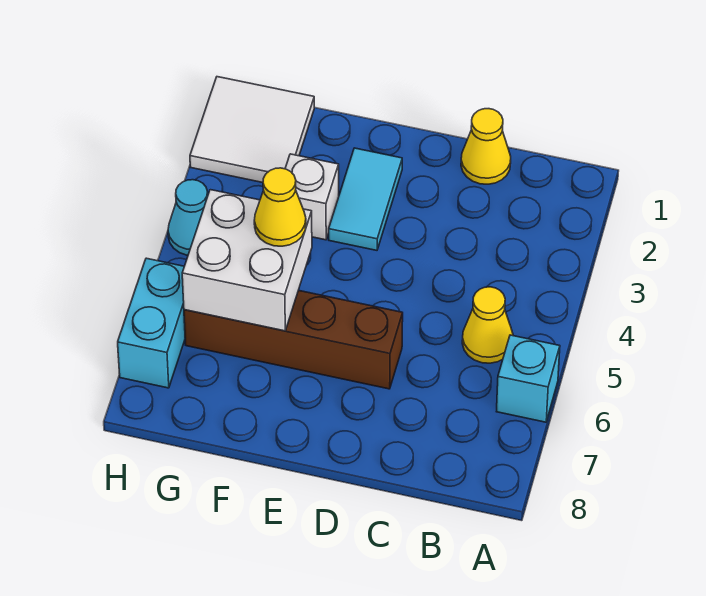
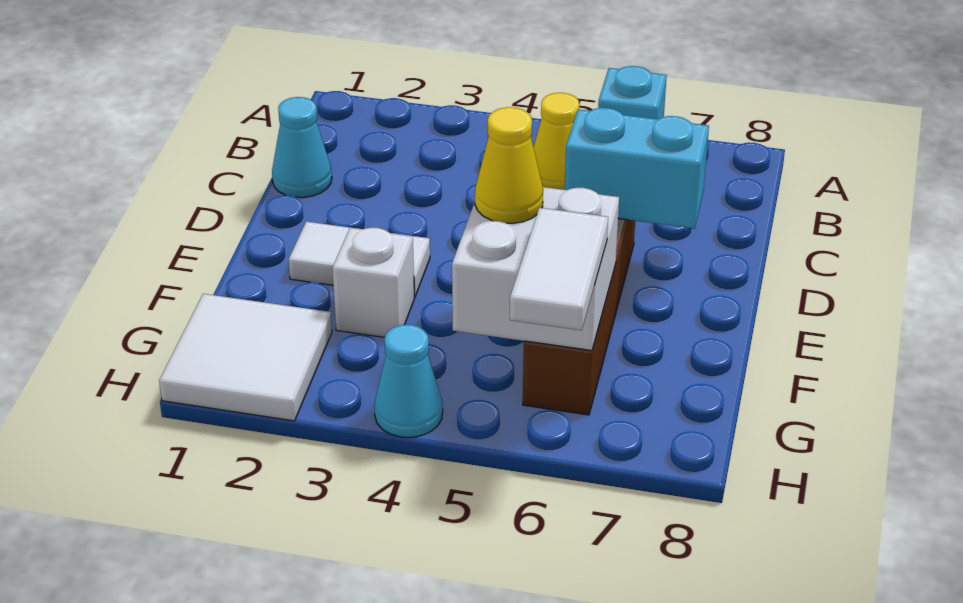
yellow cone C1 level 1 -> cyan cone C1 level 1
cyan tile E2:E3 level 1 -> white tile E2:E3 level 1
none -> white tile G6:H6 level 3
cyan brick H6:H7 level 1 -> cyan brick D6:D7 level 2

